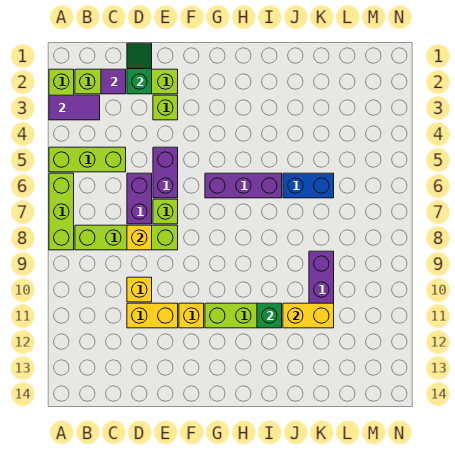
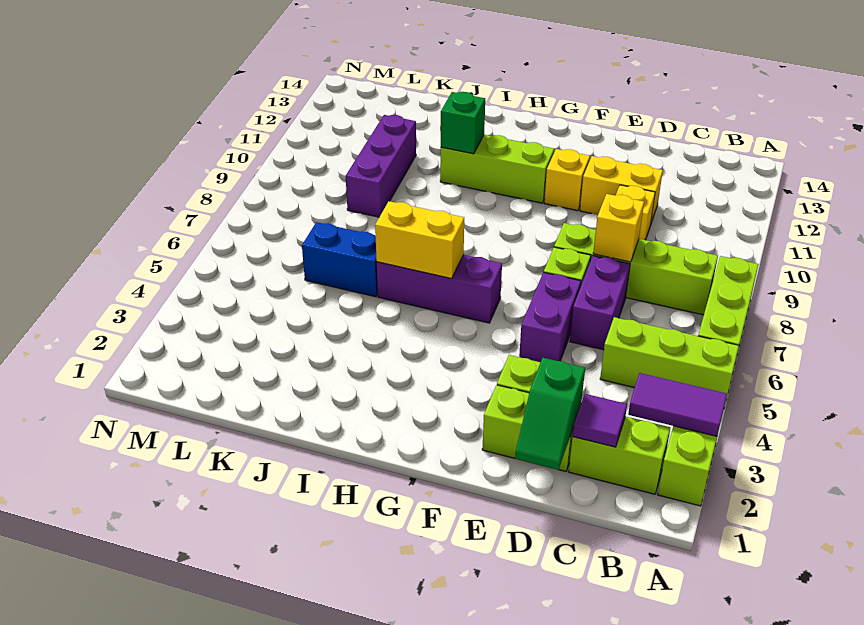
yellow brick J11:K11 level 2 -> yellow brick H6:I6 level 2

